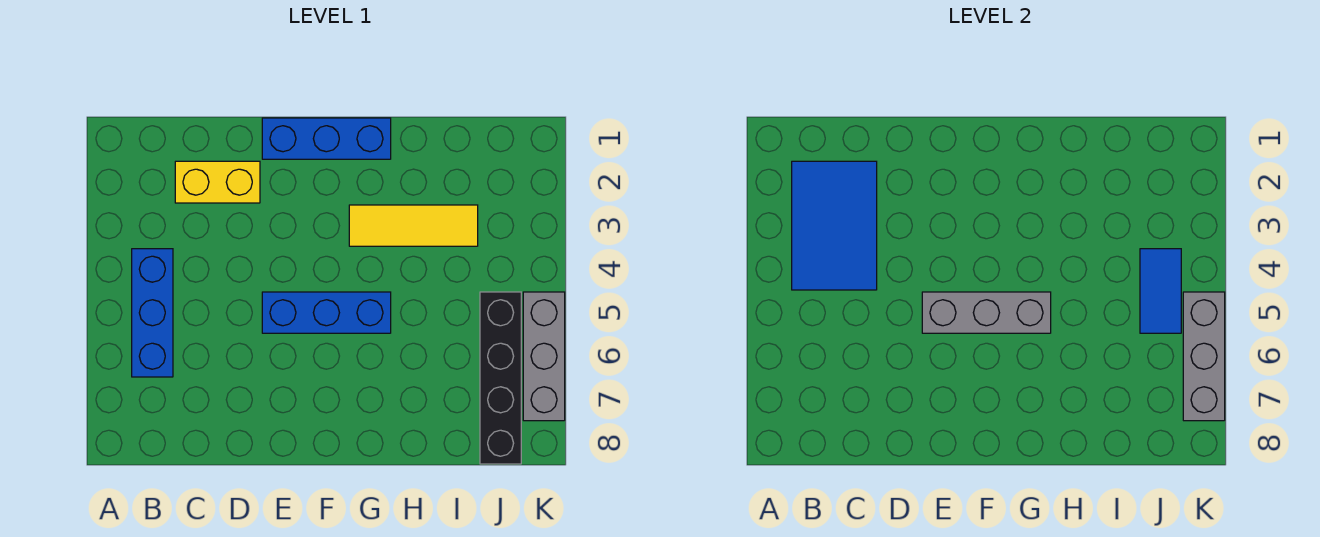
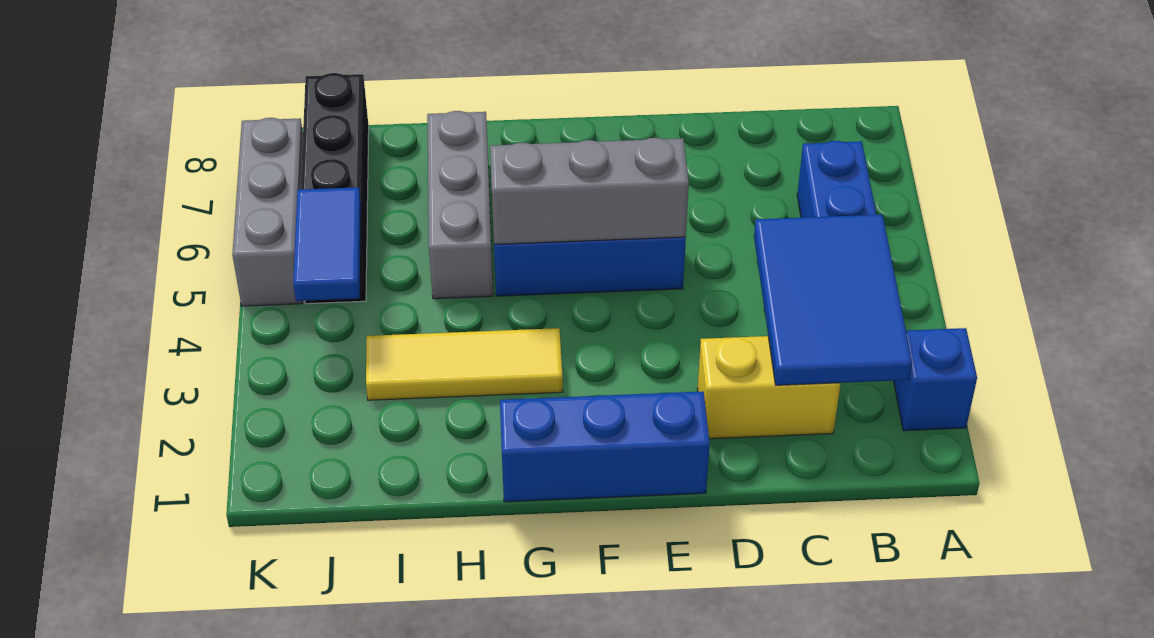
none -> blue brick A2 level 1
grey brick K5:K7 level 2 -> grey brick H5:H7 level 1

